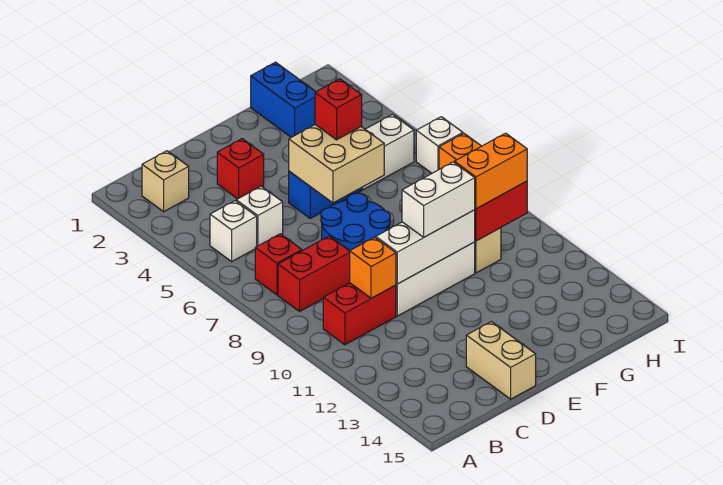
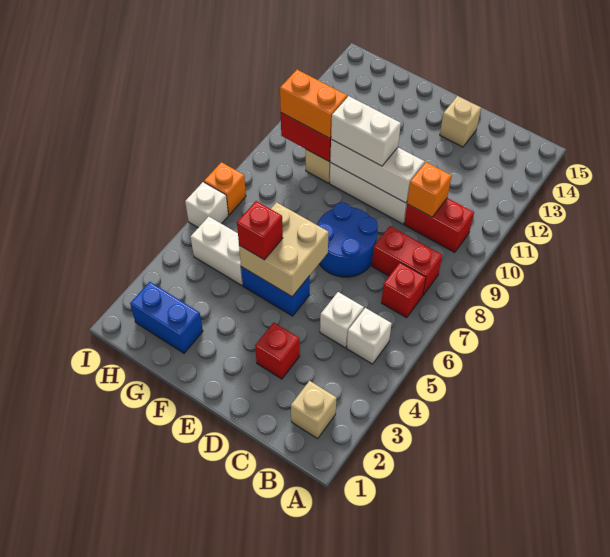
tan brick D14:D15 level 1 -> tan brick D14 level 1
blue brick G1:G2 level 1 -> blue brick G2:H2 level 1

